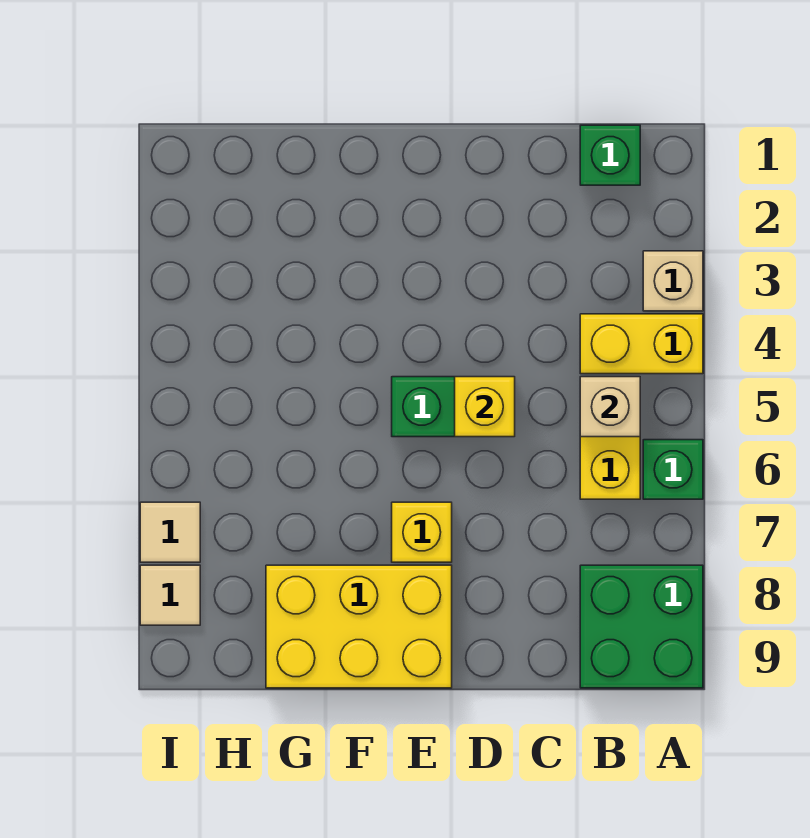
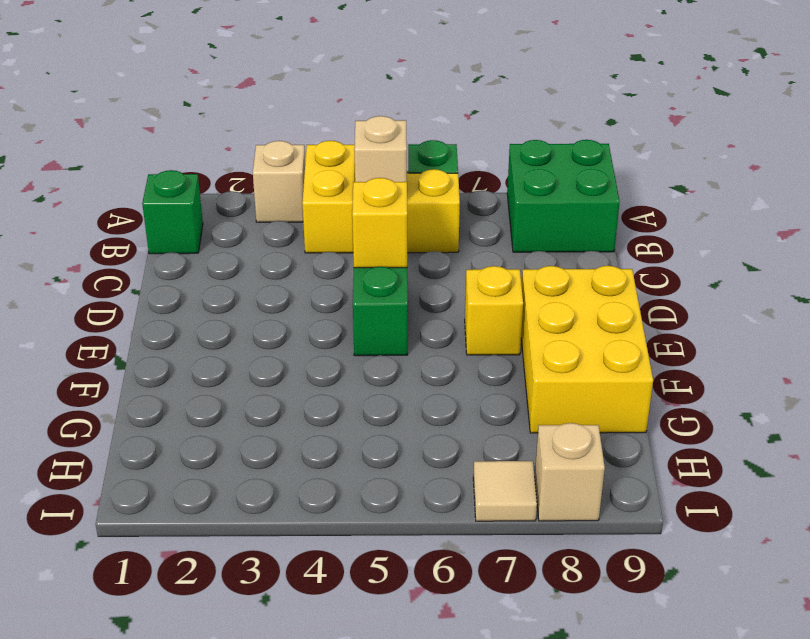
tan tile I8 level 1 -> tan brick I8 level 1

